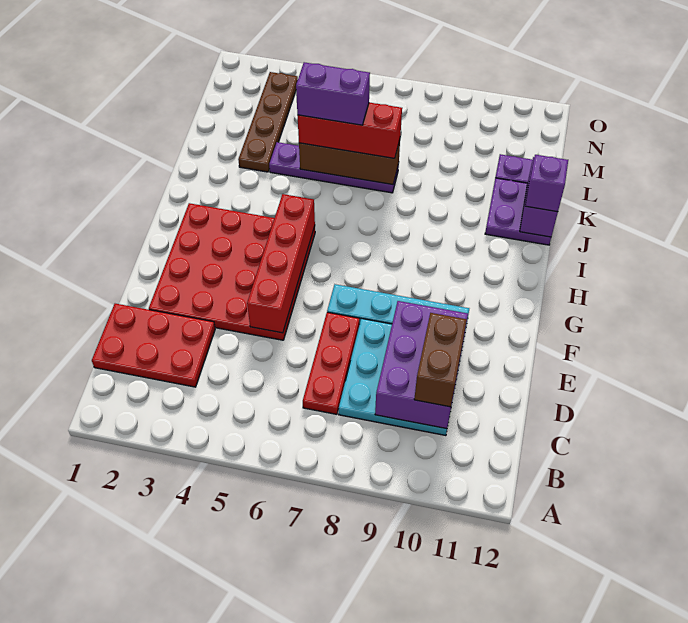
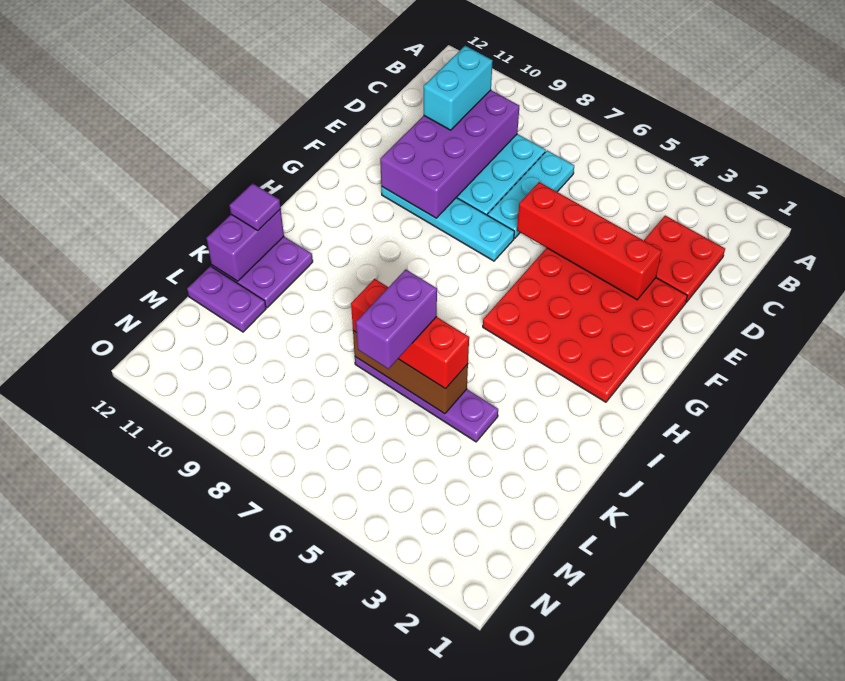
red plate C1:D3 level 1 -> red plate C2:D3 level 1
red plate C7:E7 level 1 -> cyan plate C7:E7 level 1
purple brick C9:E10 level 2 -> purple brick C9:F10 level 2
brown brick C10:D10 level 3 -> cyan brick C10:D10 level 3
red brick E5:H5 level 2 -> red brick E3:E6 level 2
purple brick J12 level 3 -> purple tile J12 level 3
brown plate K3:N3 level 1 -> none
purple brick K5:K6 level 4 -> purple brick K6:L6 level 4

